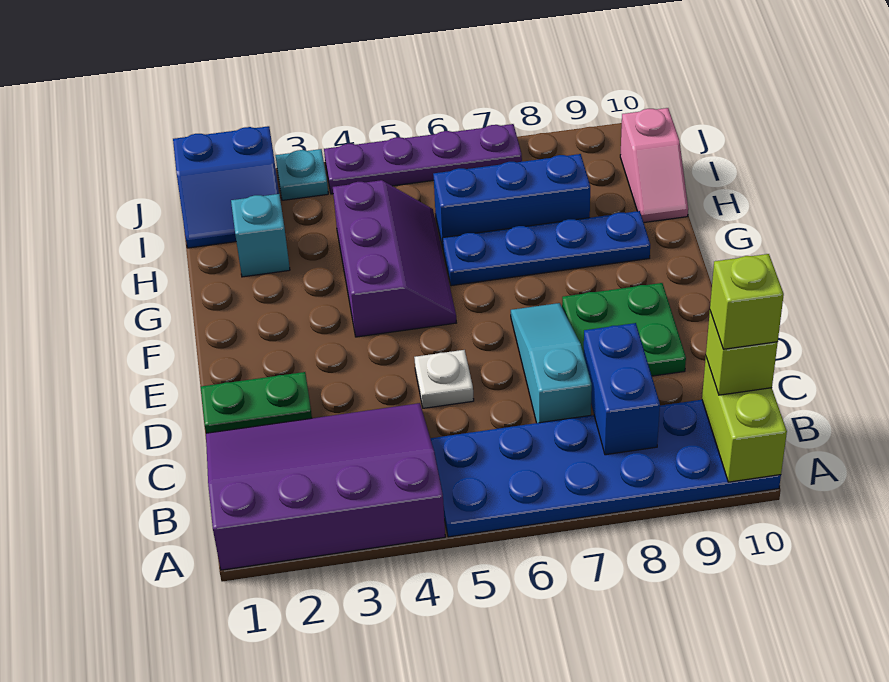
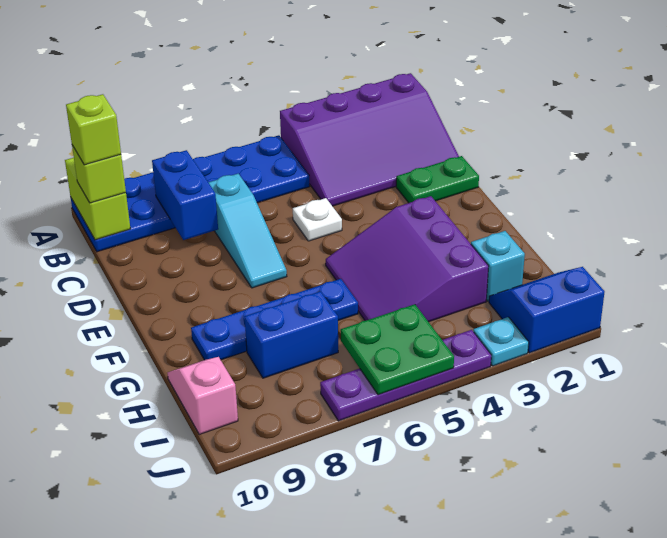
green plate D8:E9 level 1 -> green plate I5:J6 level 2
purple slope F4:H5 level 1 top 4 -> purple slope F3:H5 level 1 top 3
blue brick H6:H8 level 1 -> blue brick H7:H8 level 1

